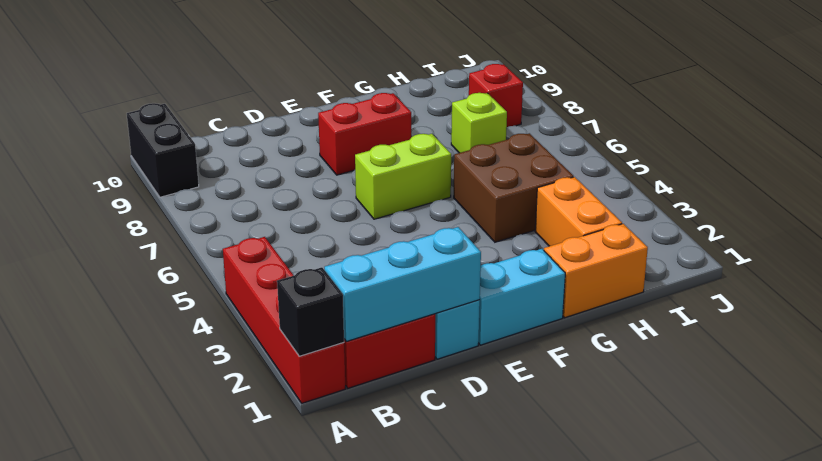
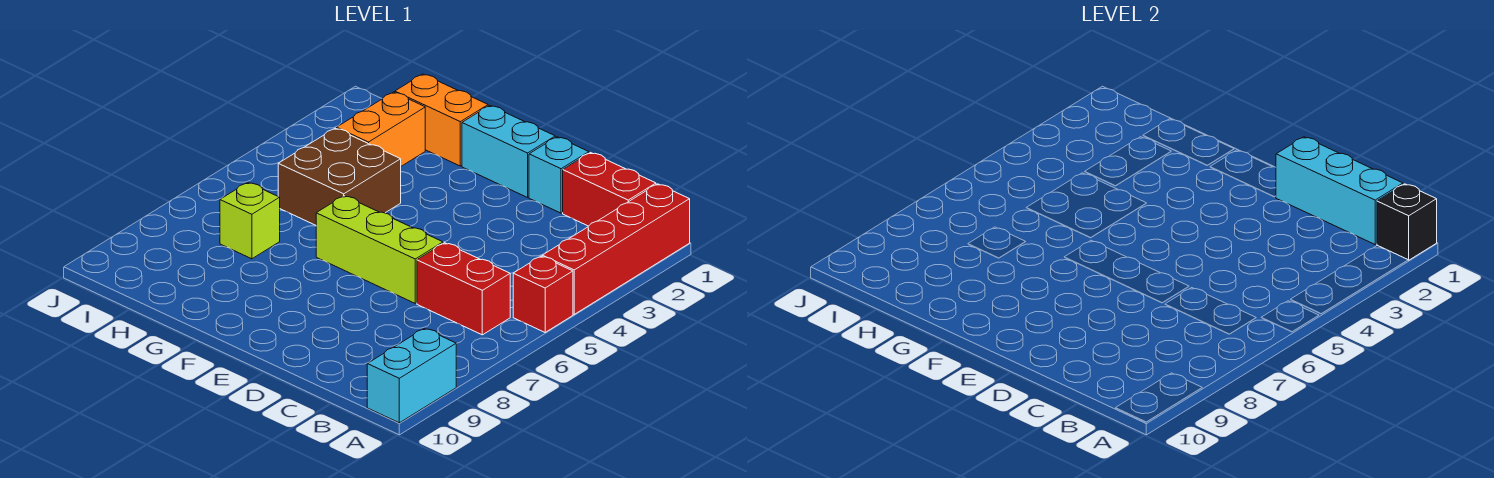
black brick A9:A10 level 1 -> cyan brick A9:A10 level 1
lime brick E6:F6 level 1 -> lime brick D6:F6 level 1
red brick E8:F8 level 1 -> red brick B6:C6 level 1
red brick I8 level 1 -> red brick A5 level 1

